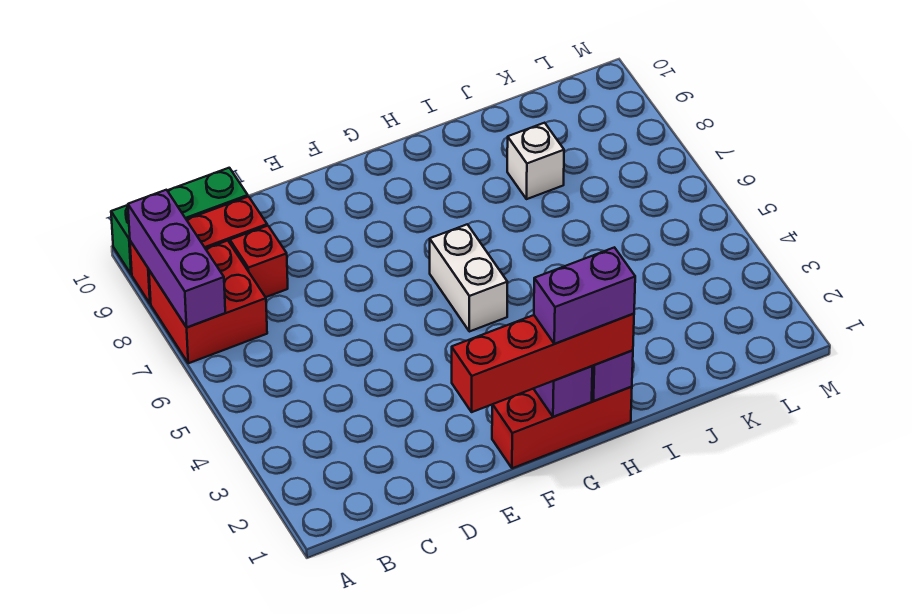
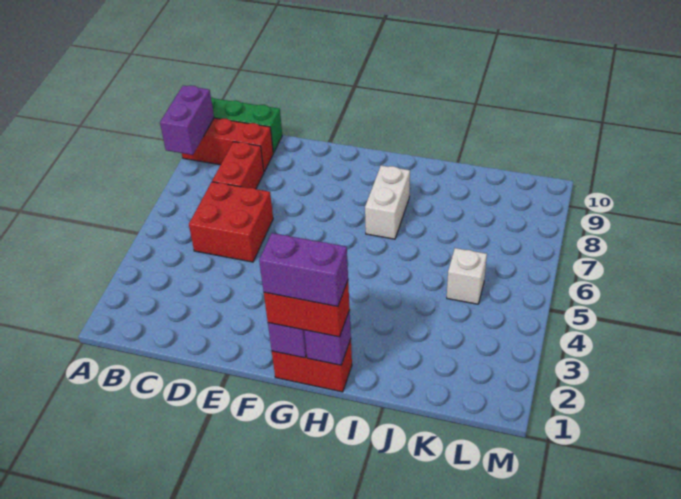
red brick A7:B8 level 1 -> red brick C5:D6 level 1
purple brick A7:A9 level 2 -> purple brick A8:A9 level 2
red brick C8 level 1 -> red brick C7:C8 level 1
red brick E1:H1 level 3 -> red brick G1:H1 level 3
red brick F1:H1 level 1 -> red brick G1:H1 level 1
white brick G5:G6 level 1 -> white brick H7:H8 level 1
white brick J8 level 1 -> white brick K5 level 1

